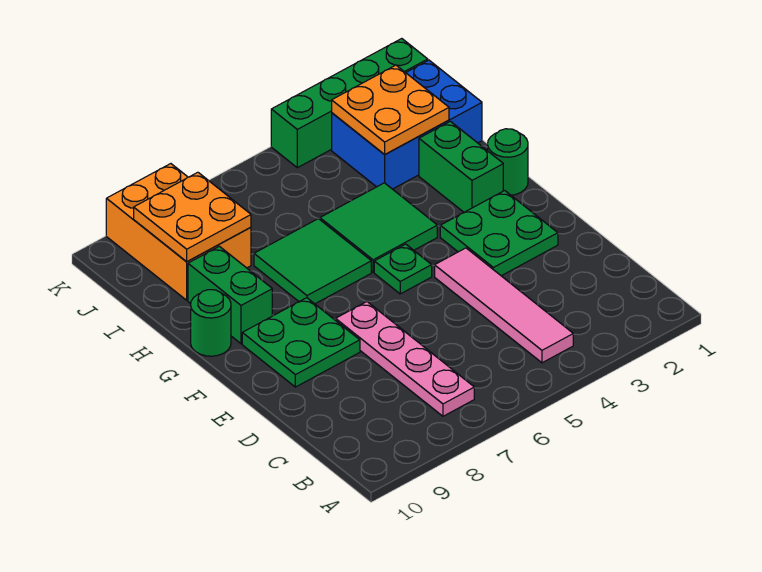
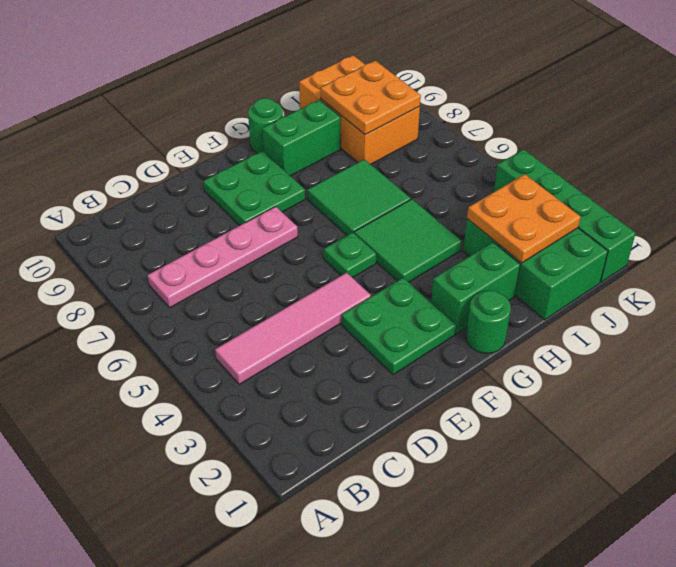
blue brick I1:J3 level 1 -> green brick I1:J3 level 1
orange brick I8:K9 level 1 -> orange brick I8:J10 level 1

